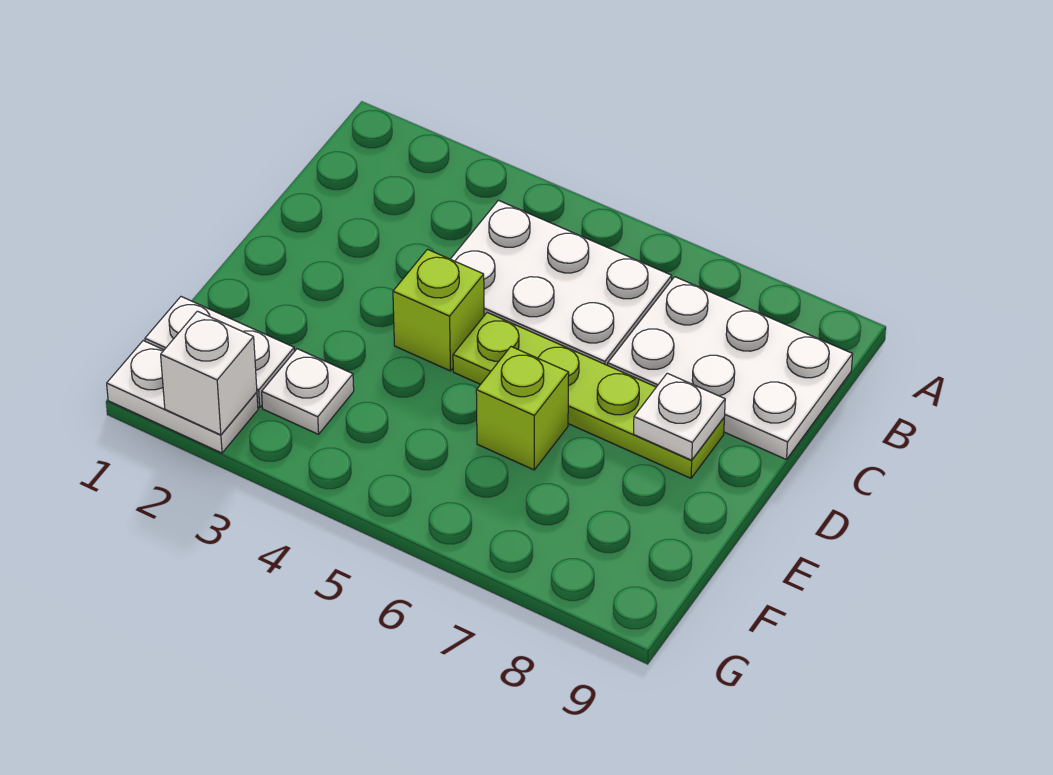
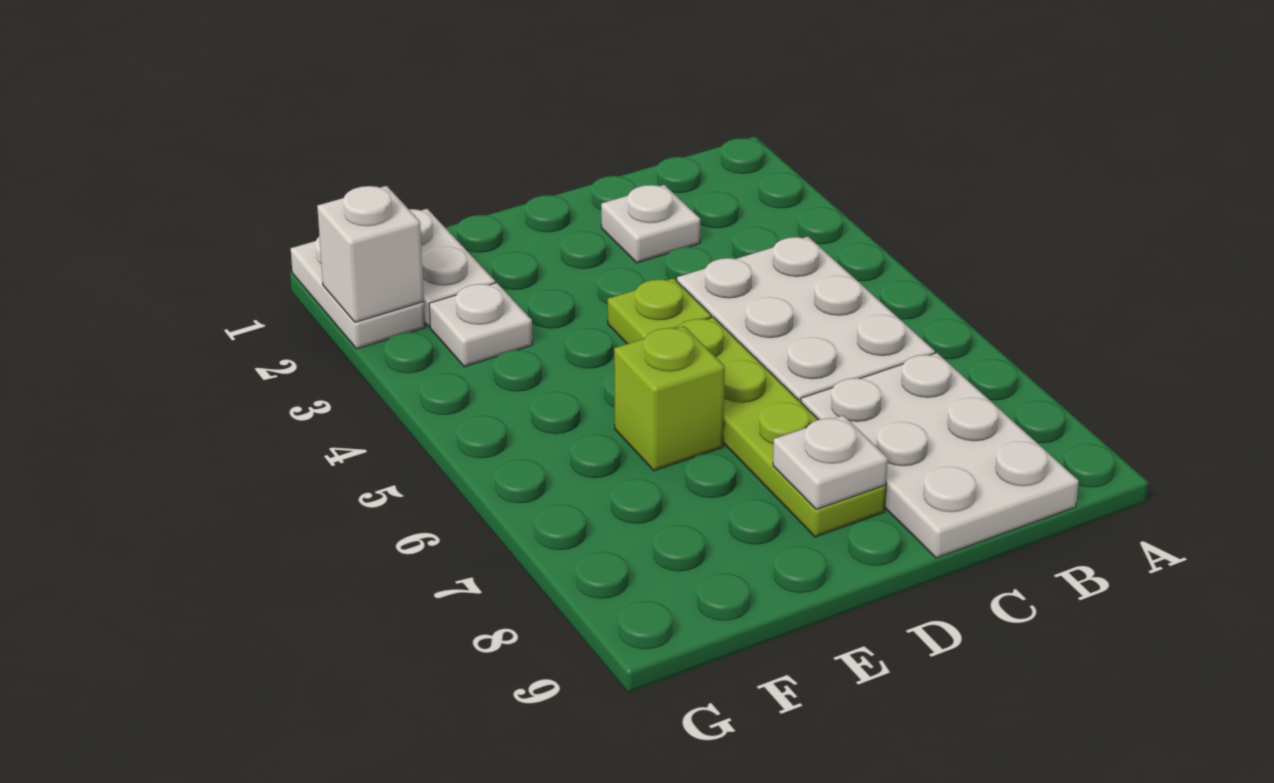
none -> white plate C2 level 1
lime brick D4 level 1 -> lime plate D4 level 1

